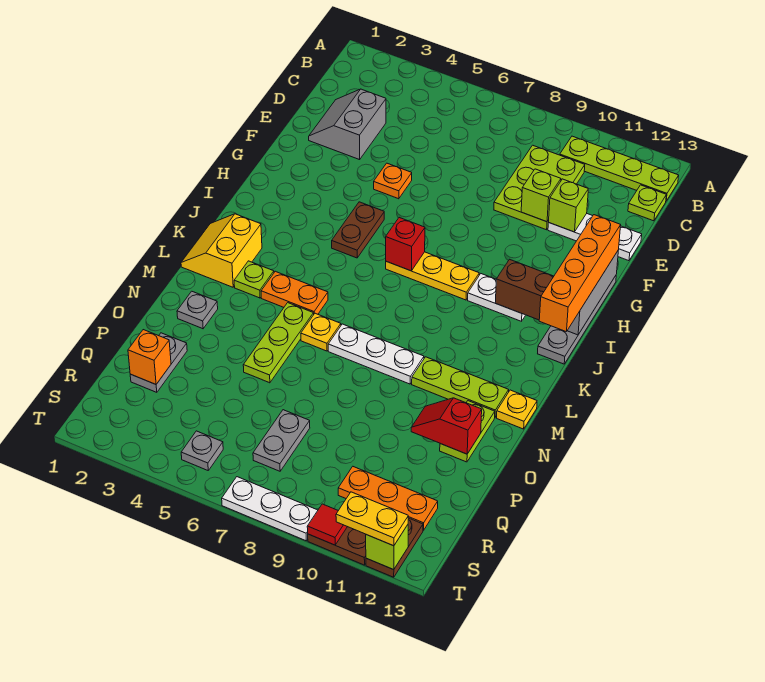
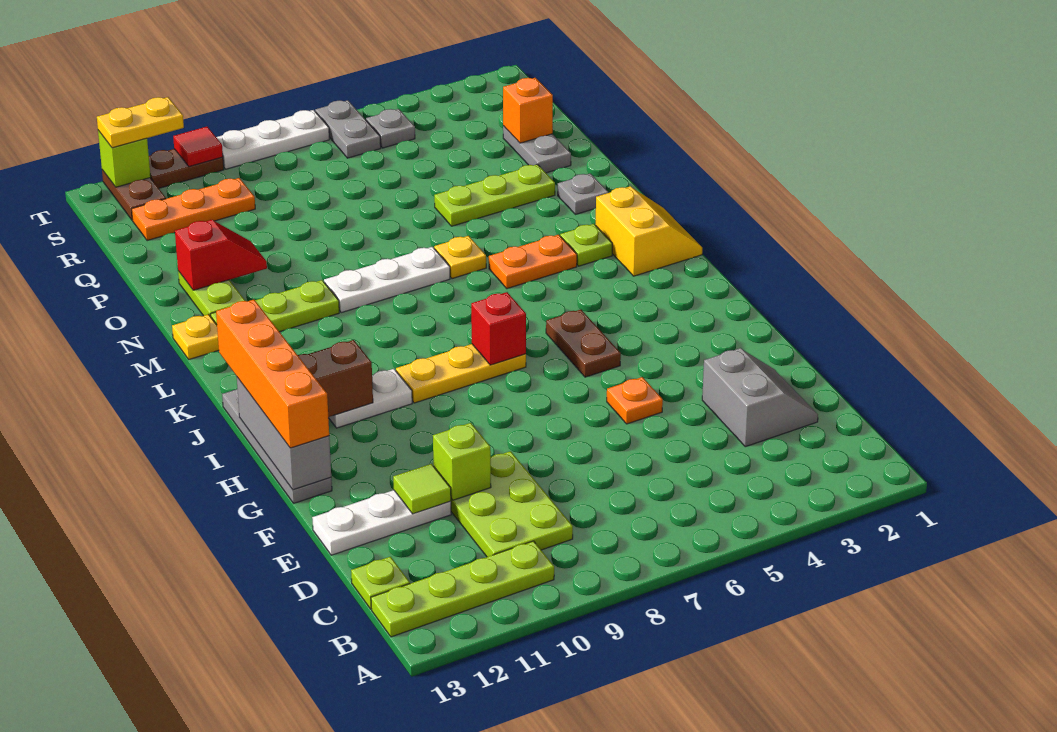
lime brick E11 level 2 -> lime tile E11 level 2
lime plate M5:O5 level 1 -> lime plate O3:O5 level 1
grey plate Q7:R7 level 1 -> grey plate S6:T6 level 1

